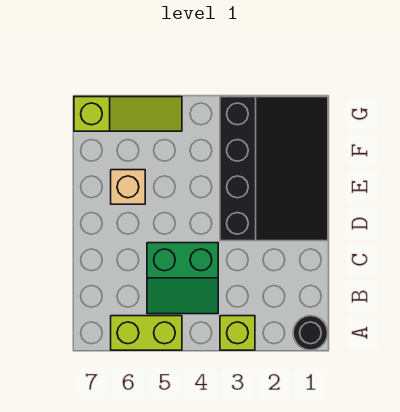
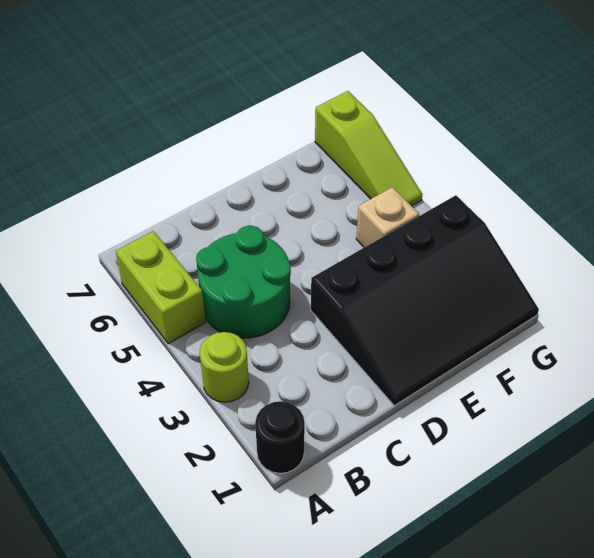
lime brick A3 level 1 -> lime round brick A3 level 1
green slope B4:C5 level 1 top C -> green round brick B4:C5 level 1
tan brick E6 level 1 -> tan brick F4 level 1

